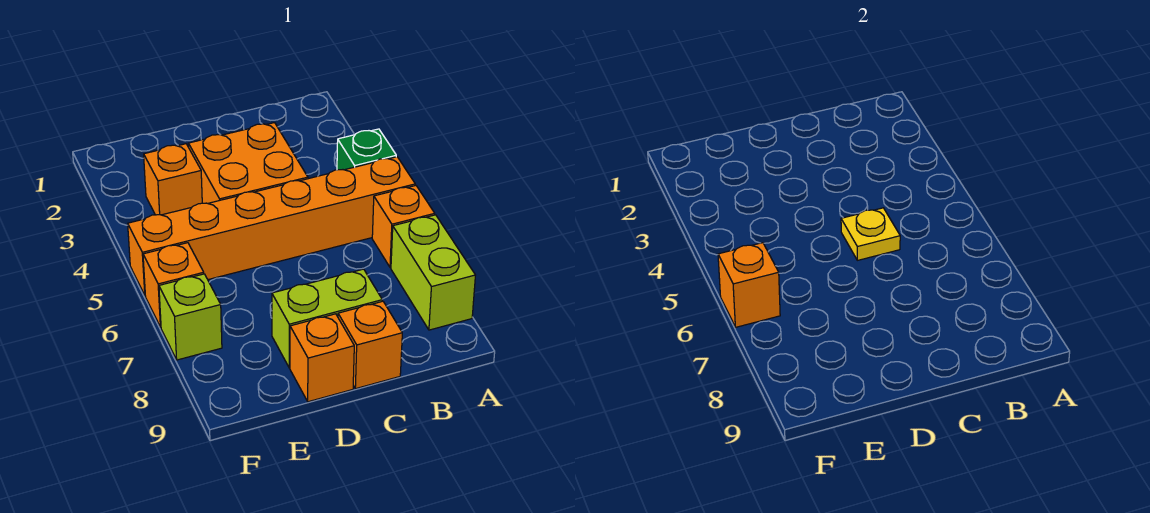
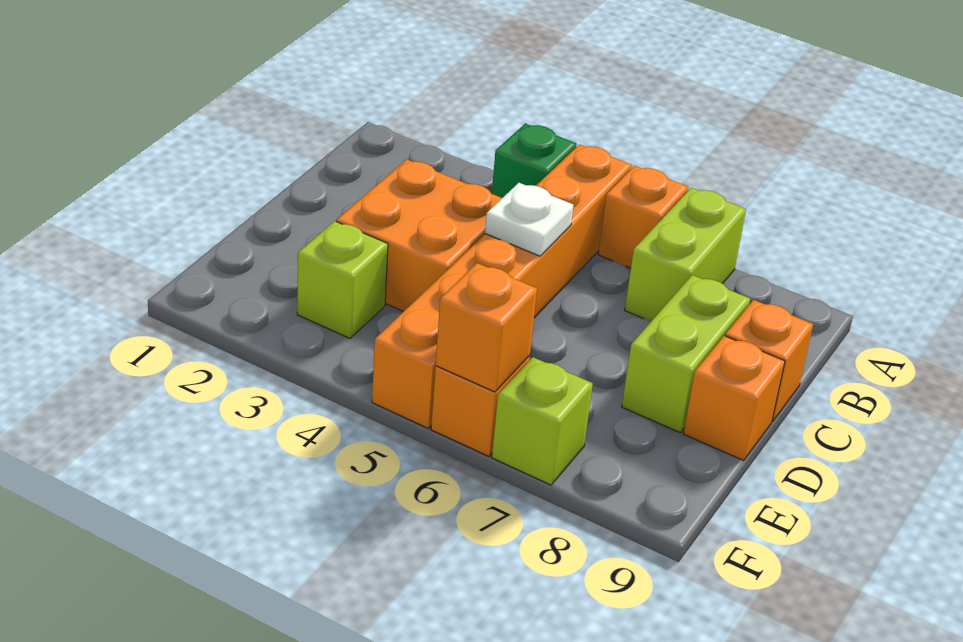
lime brick A7:A8 level 1 -> lime brick A7:B7 level 1
yellow plate C5 level 2 -> white plate C5 level 2
orange brick E3 level 1 -> lime brick E3 level 1

